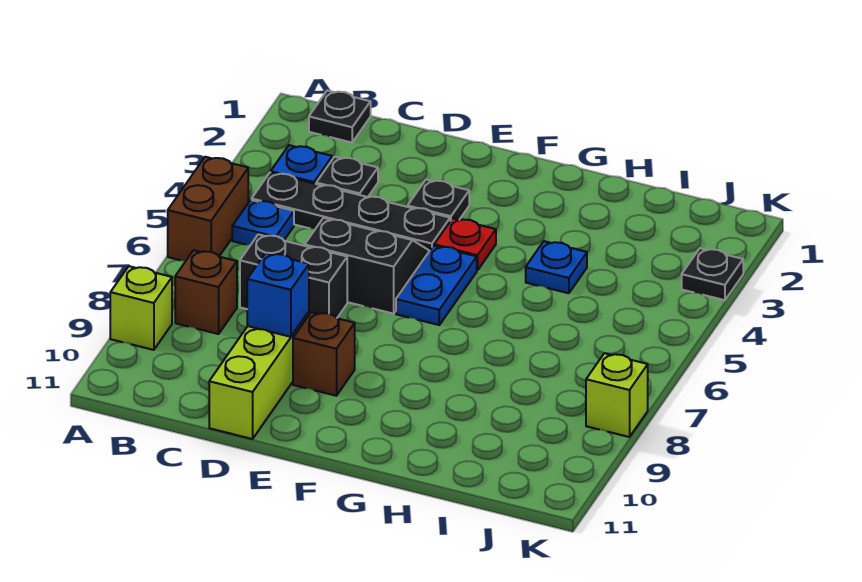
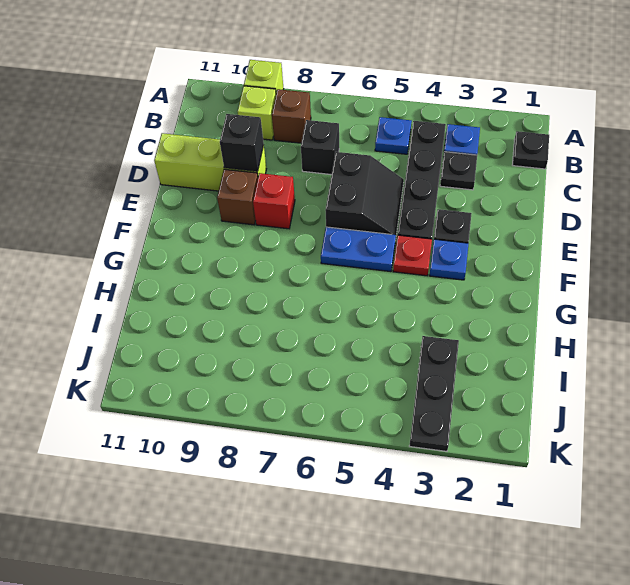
brown brick A5:A6 level 1 -> none
black brick C7:D7 level 1 -> black brick C7 level 1
blue brick D9 level 2 -> black brick D9 level 2
none -> red brick E8 level 1
blue plate H4 level 1 -> blue plate F3 level 1
black plate K3 level 1 -> black plate I3:K3 level 1
lime brick K8 level 1 -> lime brick B9 level 1

